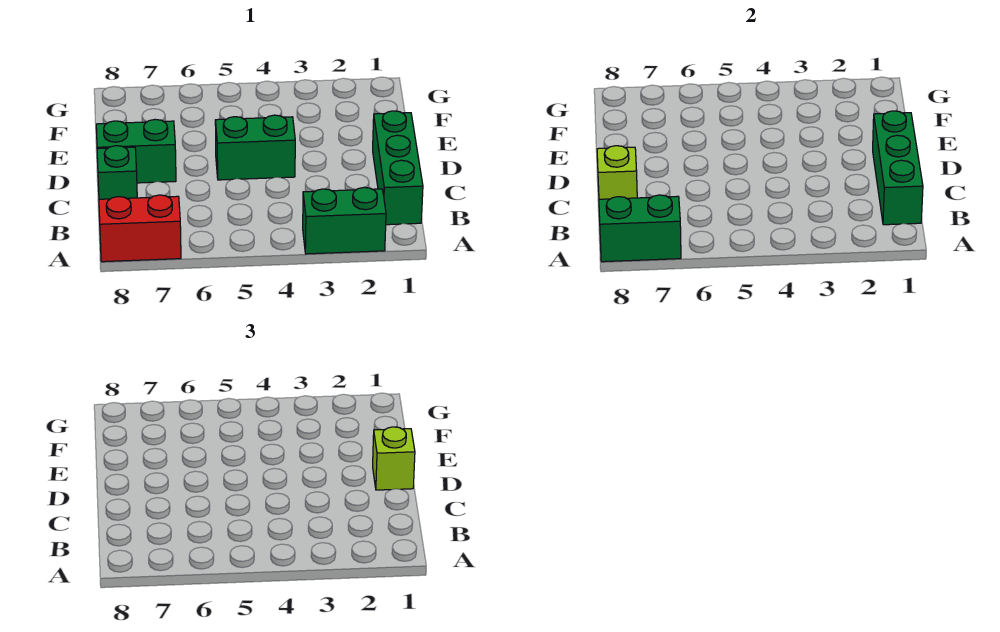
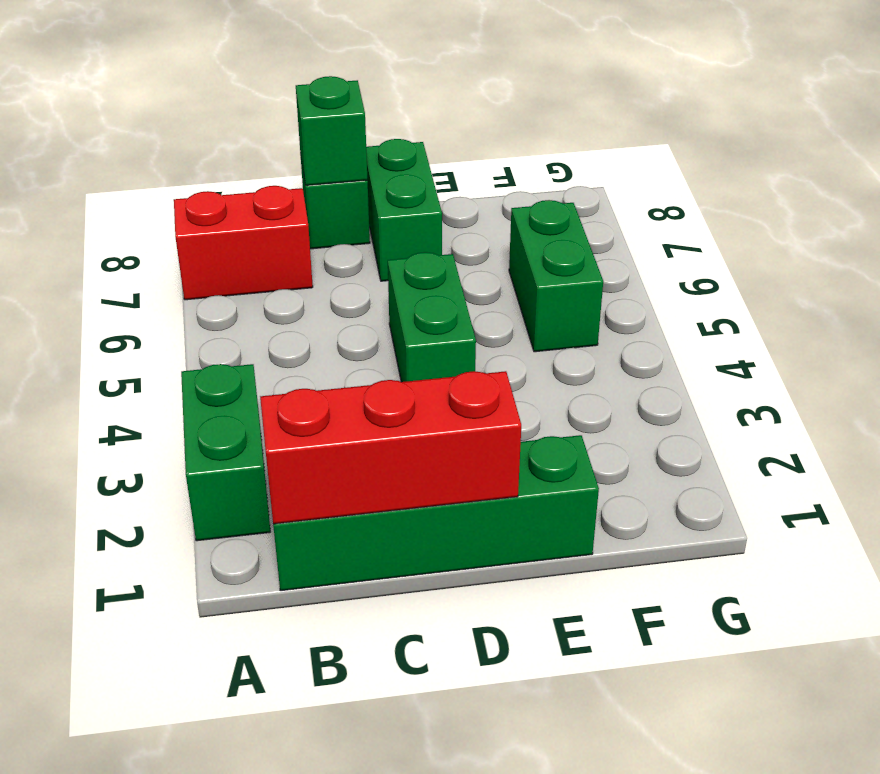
red brick A7:A8 level 1 -> red brick A7:B7 level 1
green brick A7:A8 level 2 -> green brick F5:F6 level 1
green brick B1:D1 level 1 -> green brick B1:E1 level 1
green brick B1:D1 level 2 -> red brick B1:D1 level 2
lime brick C8 level 2 -> green brick C8 level 2
lime brick D1 level 3 -> none

